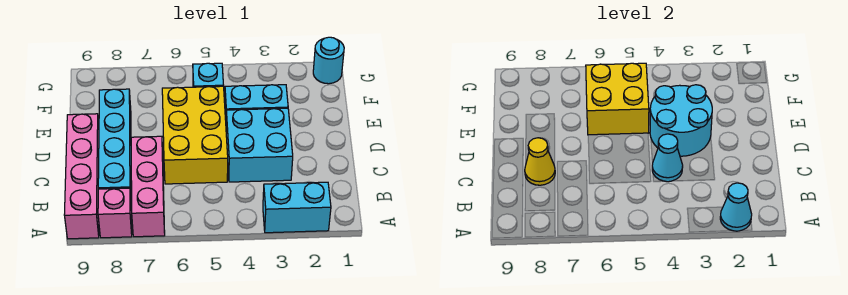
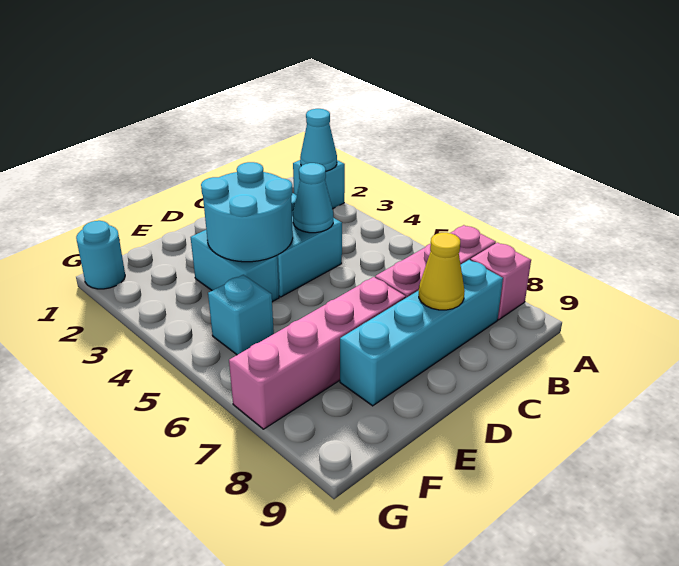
cyan brick A2:A3 level 1 -> cyan brick A2 level 1
pink brick A9:D9 level 1 -> pink brick D7:G7 level 1
yellow brick C5:E6 level 1 -> none
yellow brick E5:F6 level 2 -> none

